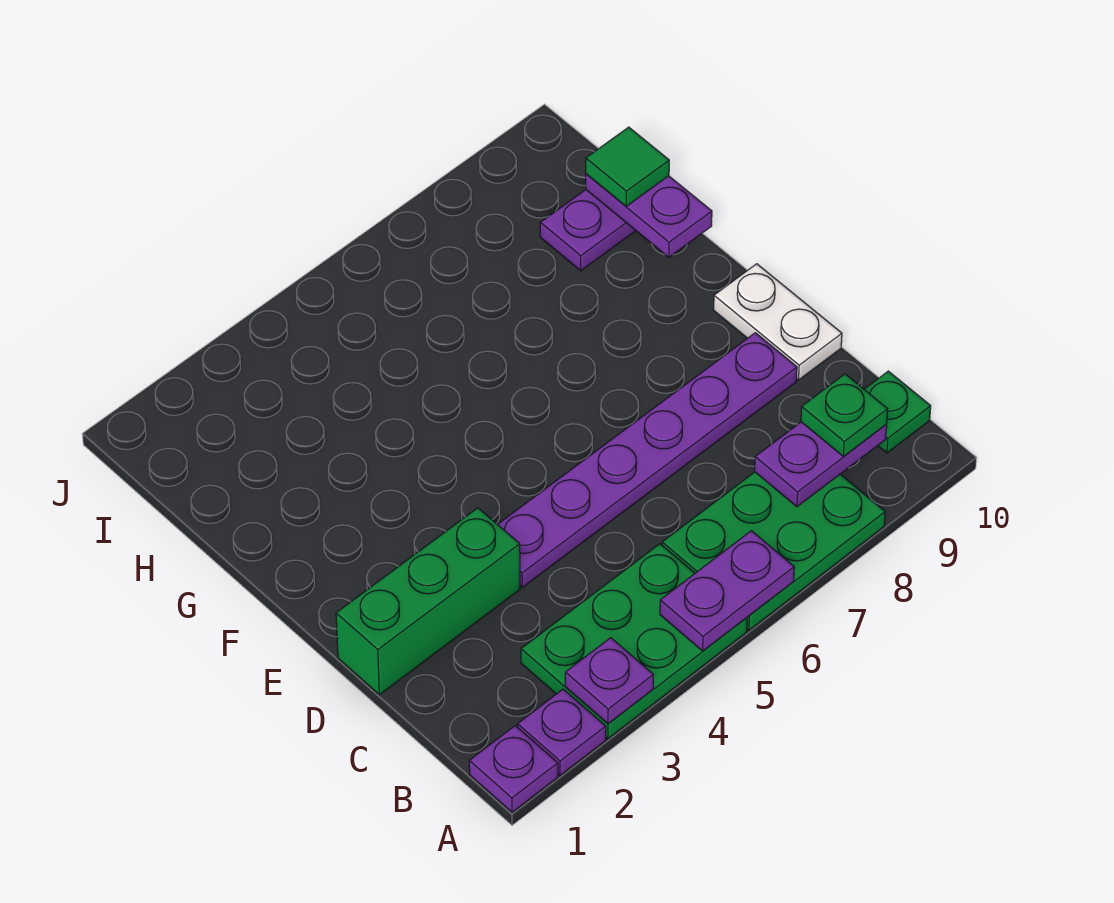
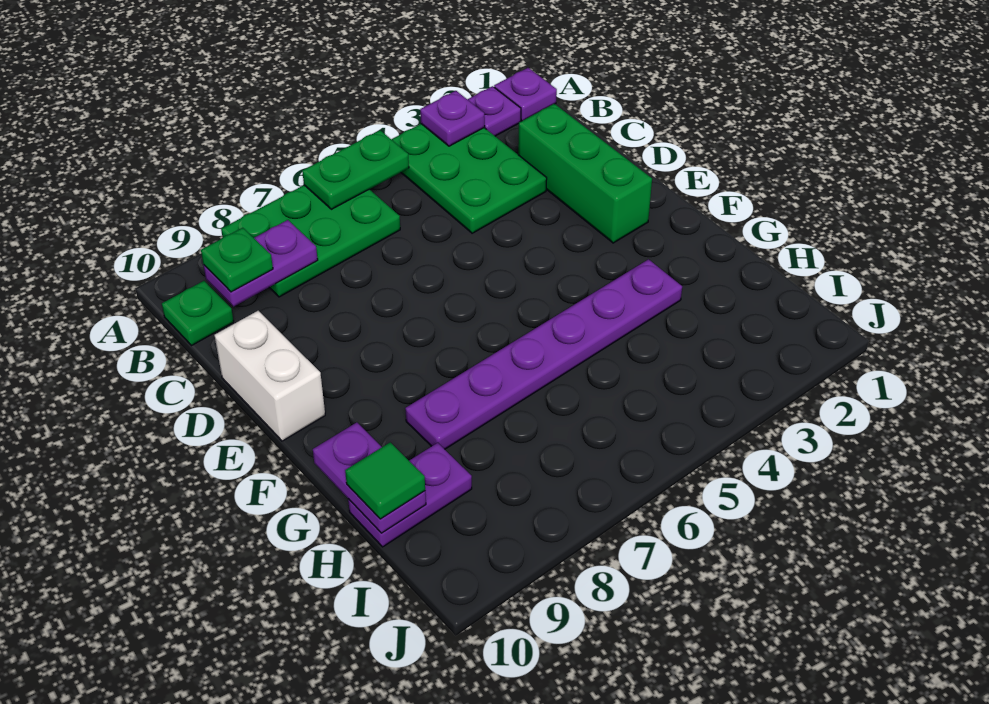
green plate A3:B5 level 1 -> green plate A3:C4 level 1
purple plate A5:A6 level 2 -> green plate A5:A6 level 2
green brick D1:D3 level 1 -> green brick C2:E2 level 1
purple plate D4:D9 level 1 -> purple plate G3:G8 level 1
white plate D10:E10 level 1 -> white brick D10:E10 level 1

